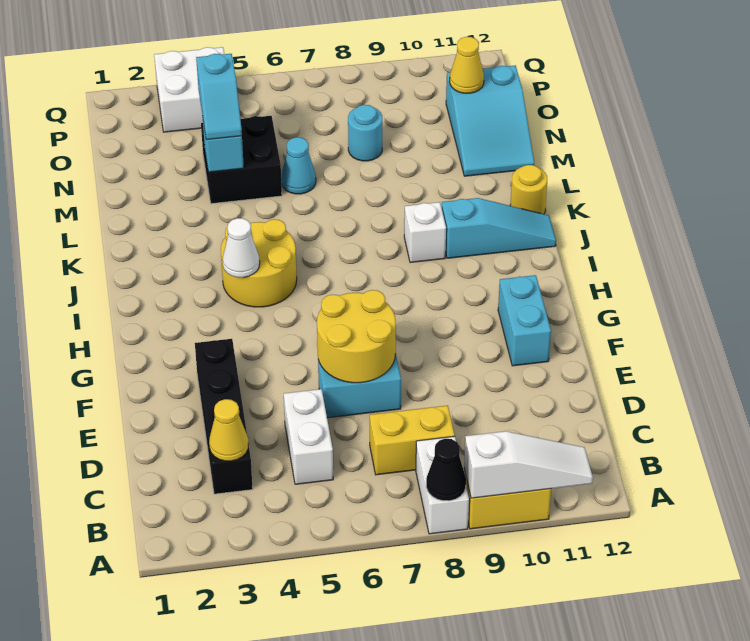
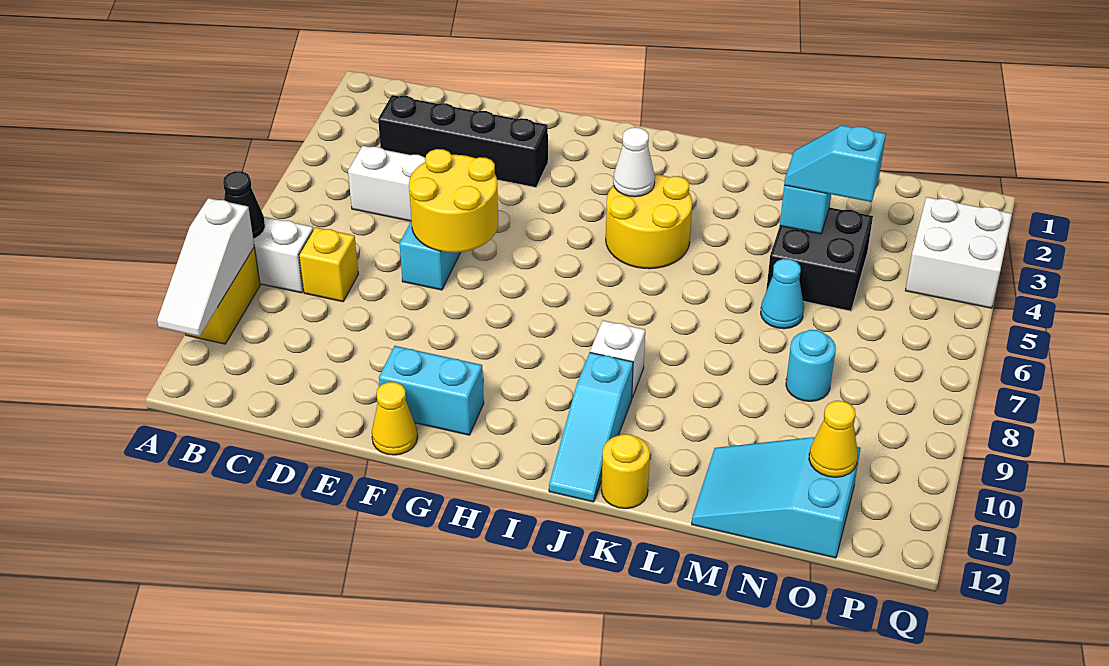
yellow cone C3 level 2 -> yellow cone F12 level 1
yellow brick C7:C8 level 1 -> yellow brick C8 level 1

